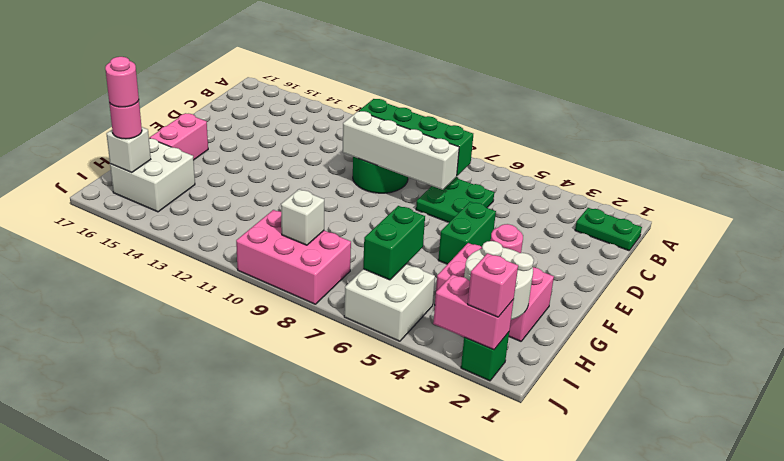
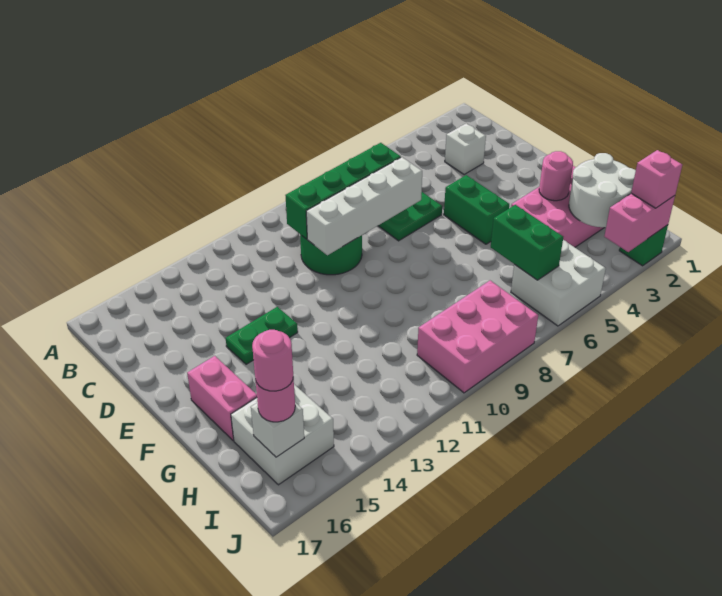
green plate B1:B2 level 1 -> green plate E13:E14 level 1
white brick I9 level 2 -> white brick C3 level 1

